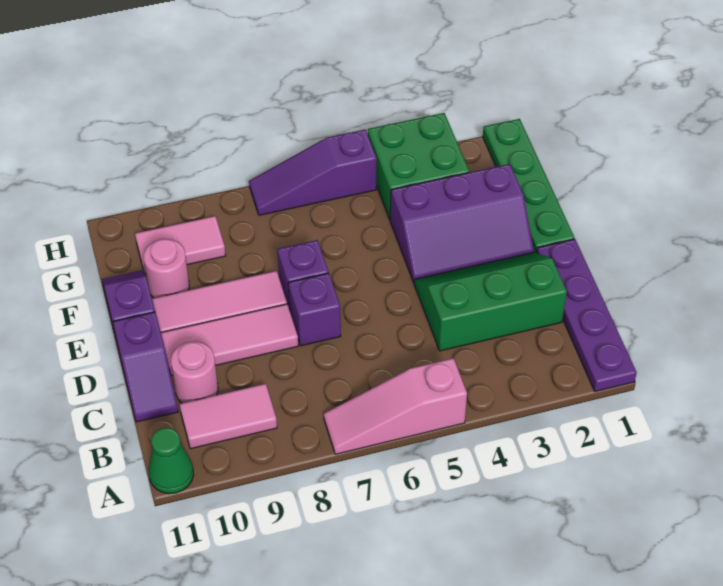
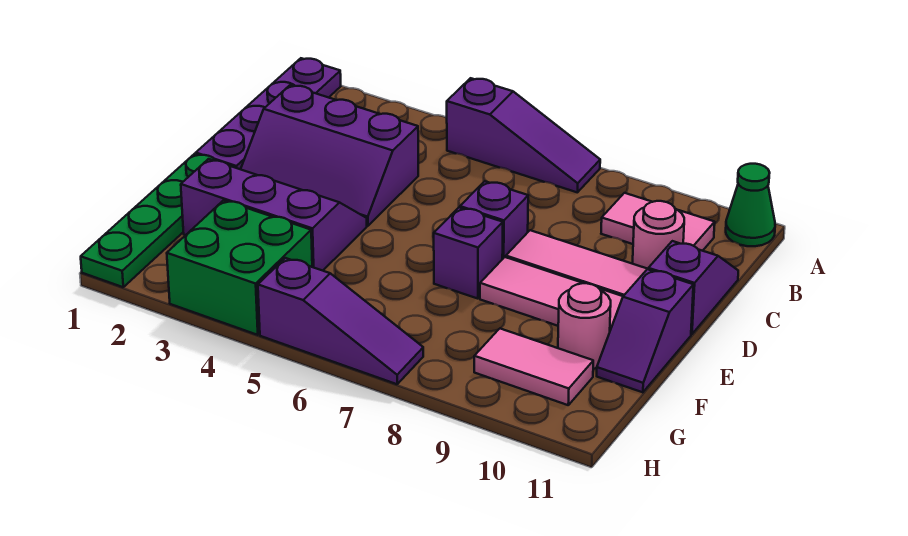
pink slope A5:A7 level 1 top 5 -> purple slope A5:A7 level 1 top 5
green slope C2:D4 level 1 top C -> purple slope C2:D4 level 1 top C

